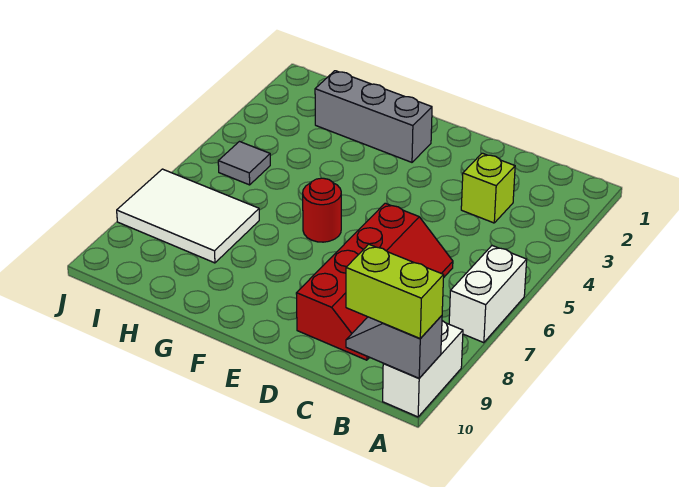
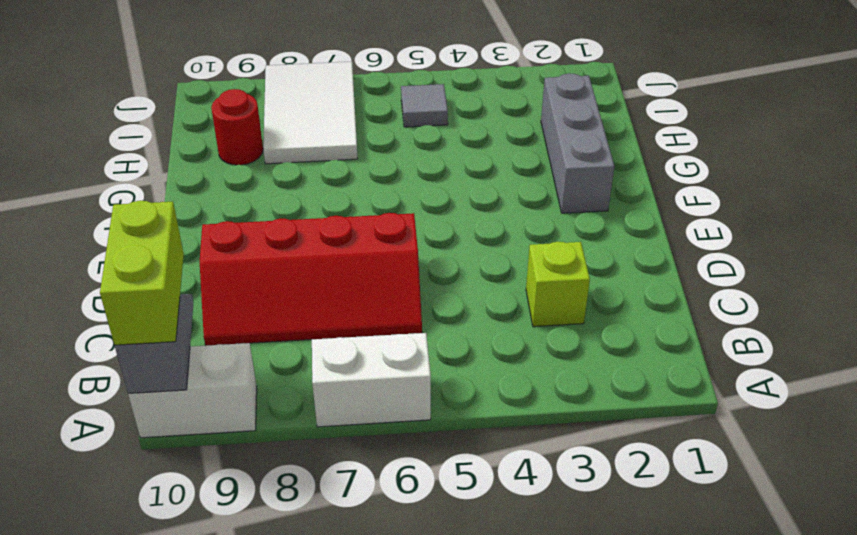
red round brick F6 level 1 -> red round brick H9 level 1

